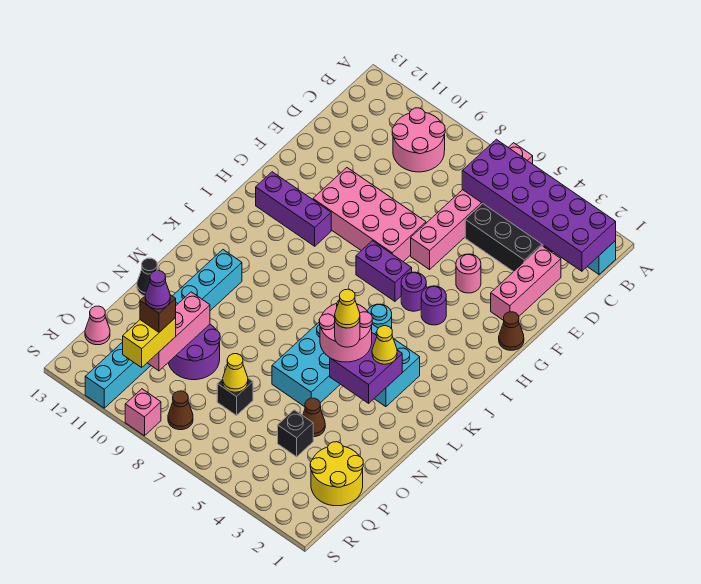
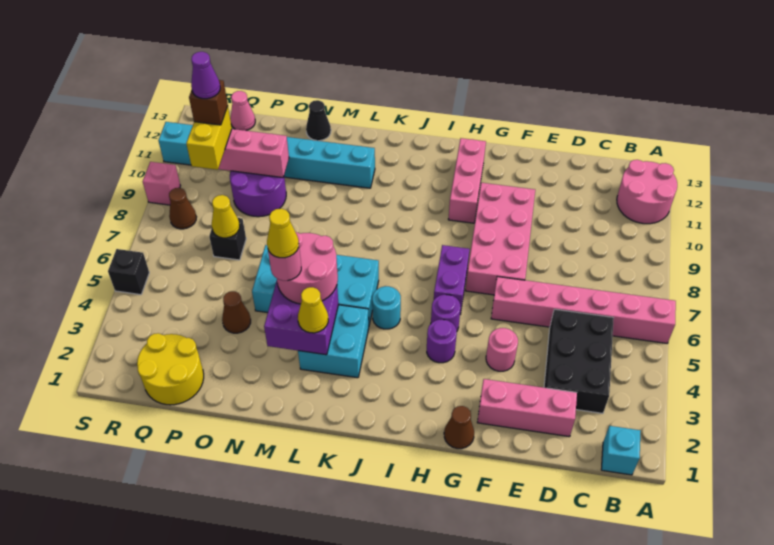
purple brick B1:C6 level 2 -> none
pink round brick B9:C10 level 1 -> pink round brick A11:B12 level 1
purple brick H10:H12 level 1 -> pink brick H10:H12 level 1
black brick P4 level 1 -> black brick S5 level 1
yellow brick Q10:R10 level 3 -> yellow brick Q9:Q10 level 3

